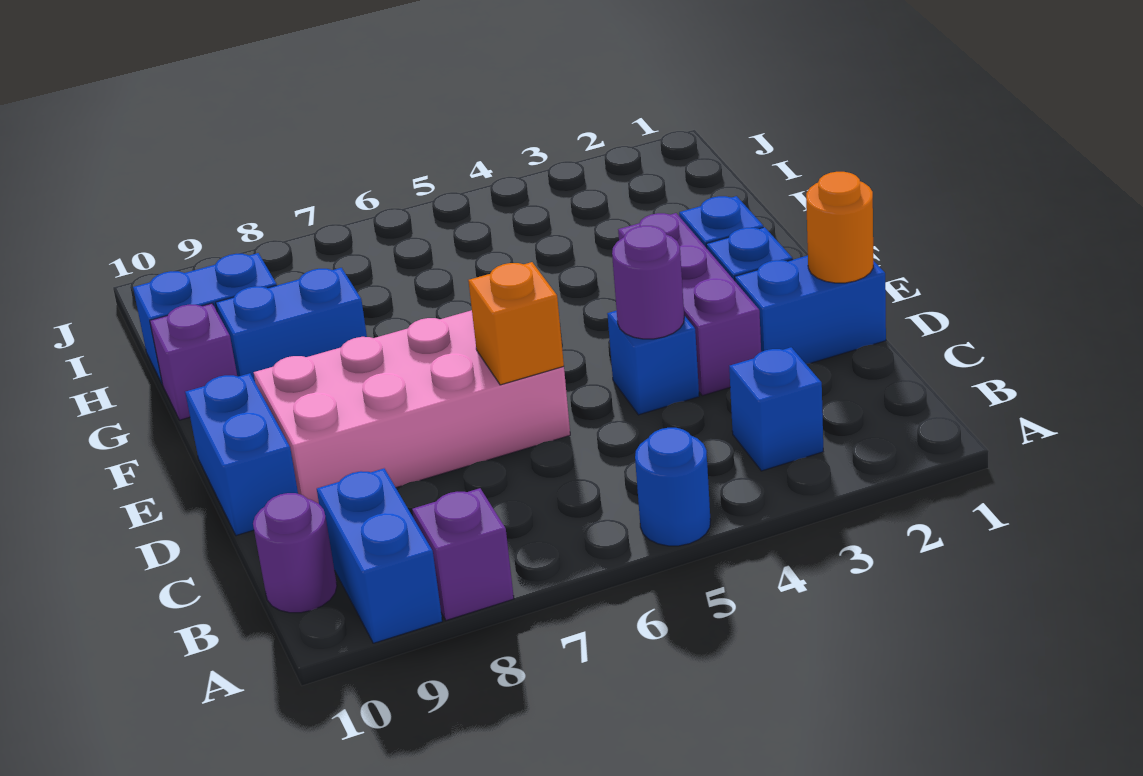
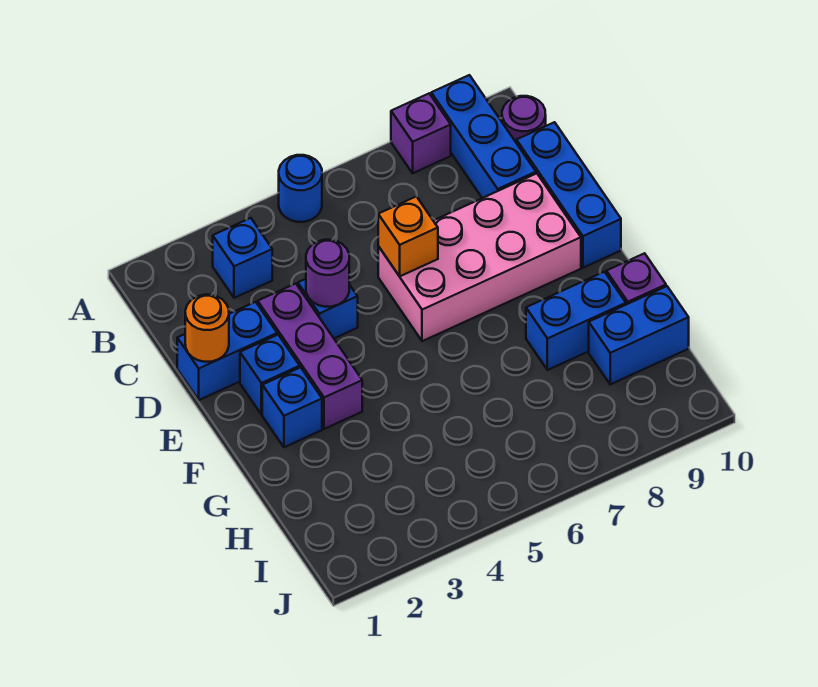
blue brick A9:B9 level 1 -> blue brick A9:C9 level 1
blue brick D10:E10 level 1 -> blue brick C10:E10 level 1

